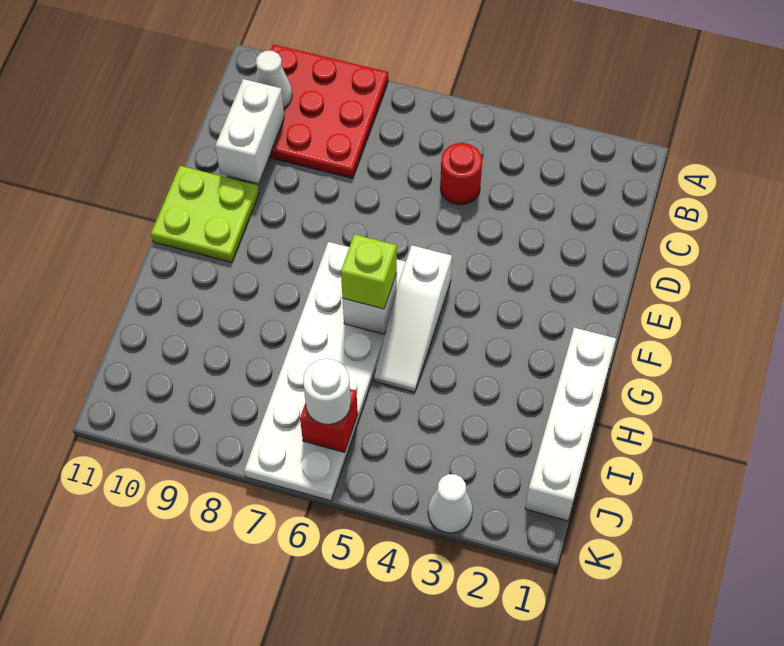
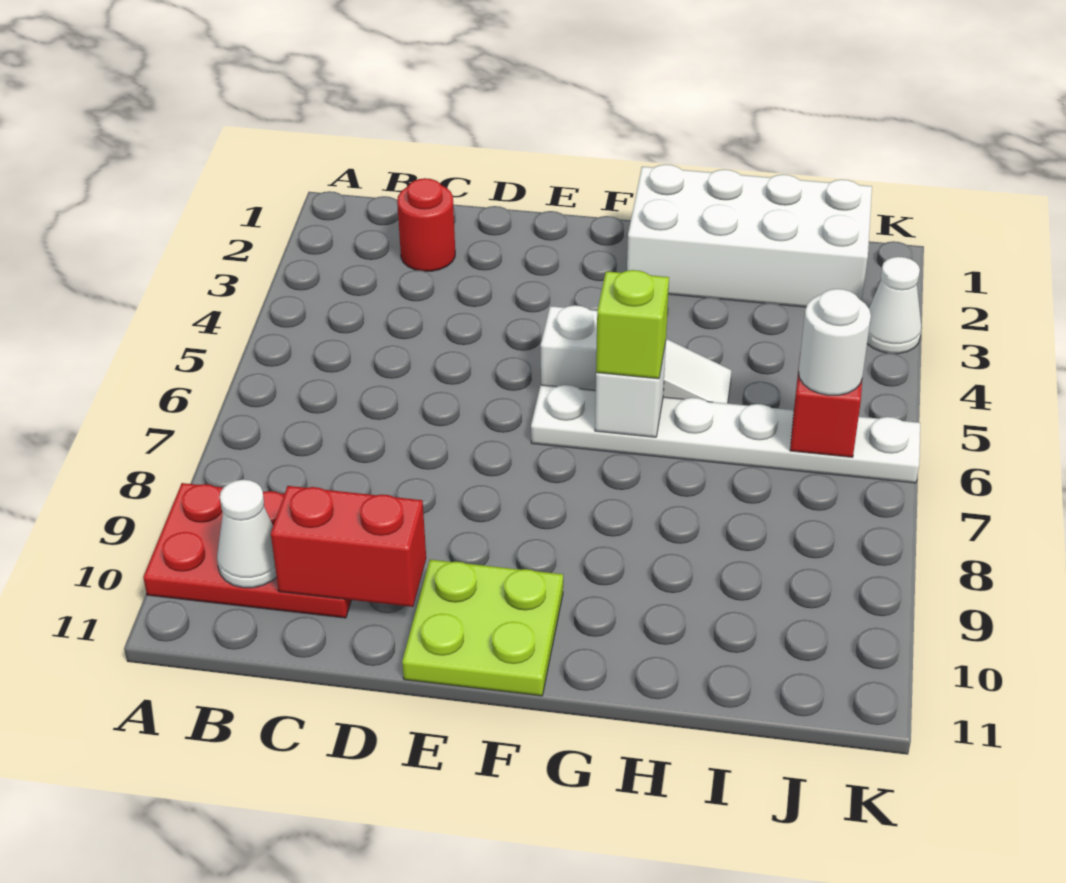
red plate A8:C10 level 1 -> red plate A9:C10 level 1
red round brick C5 level 1 -> red round brick C2 level 1
white brick C10:D10 level 2 -> red brick C10:D10 level 2
white plate F6:K7 level 1 -> white plate F6:K6 level 1
white brick G1:J1 level 1 -> white brick G1:J2 level 1

